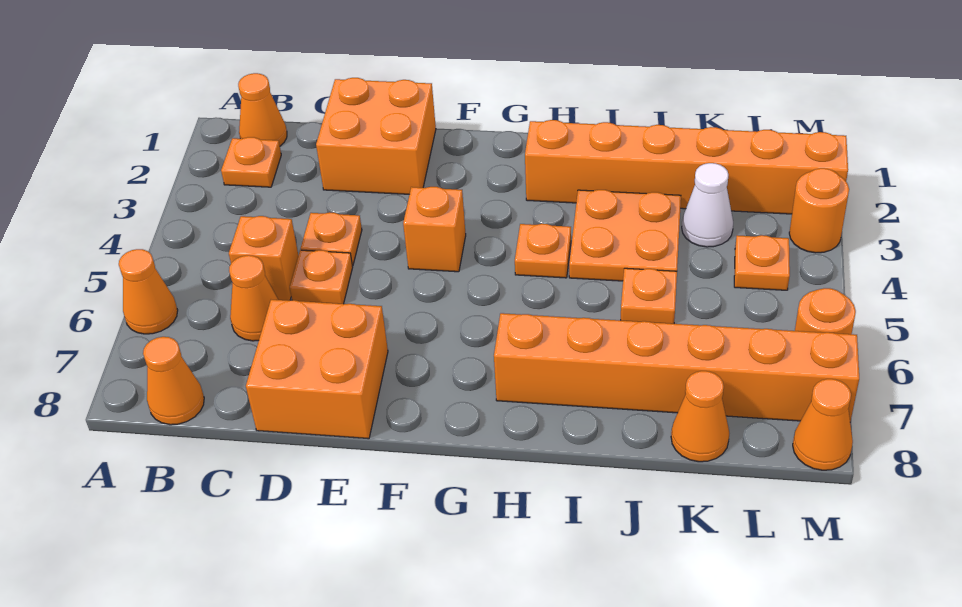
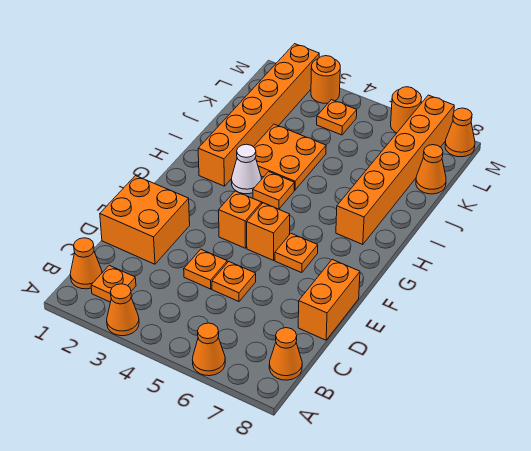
orange brick C5 level 1 -> orange brick F5 level 1
orange cone C6 level 1 -> orange cone A3 level 1
orange brick D7:E8 level 1 -> orange brick D8:E8 level 1
orange plate J5 level 1 -> orange plate F6 level 1
white cone K3 level 1 -> white cone H3 level 1

